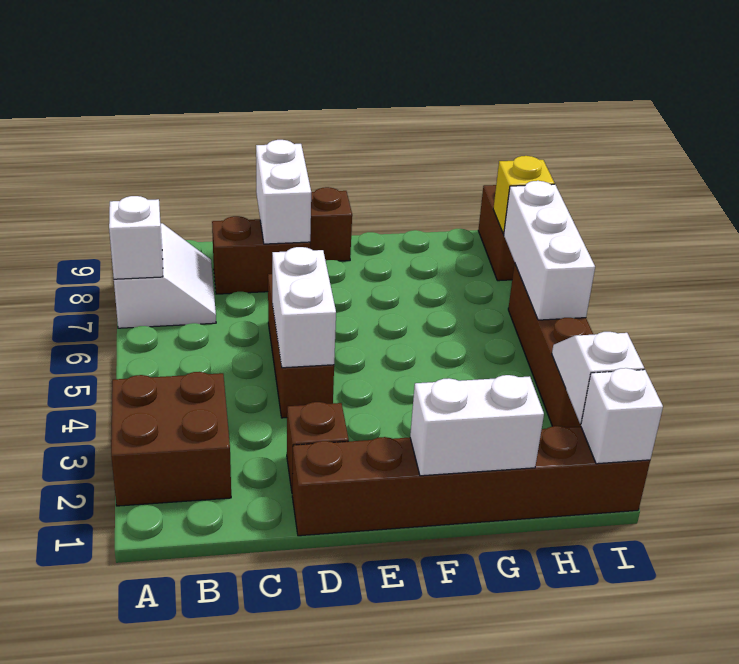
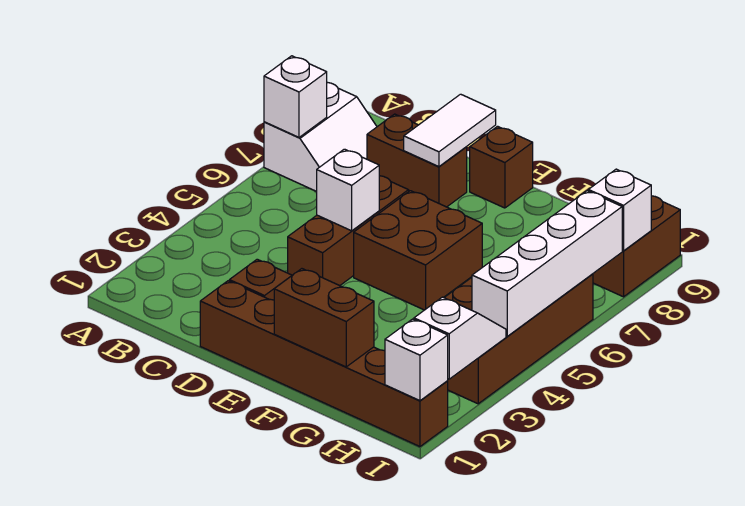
brown brick A2:B3 level 1 -> brown brick E5:F6 level 1
white brick D4:D5 level 2 -> white brick D5 level 2
white brick D8:D9 level 2 -> white tile D8:D9 level 2
white brick F1:G1 level 2 -> brown brick F1:G1 level 2
brown brick I3:I6 level 1 -> brown brick H3:I6 level 1
white brick I5:I7 level 2 -> white brick I4:I7 level 2
yellow brick I8 level 2 -> white brick I8 level 2

